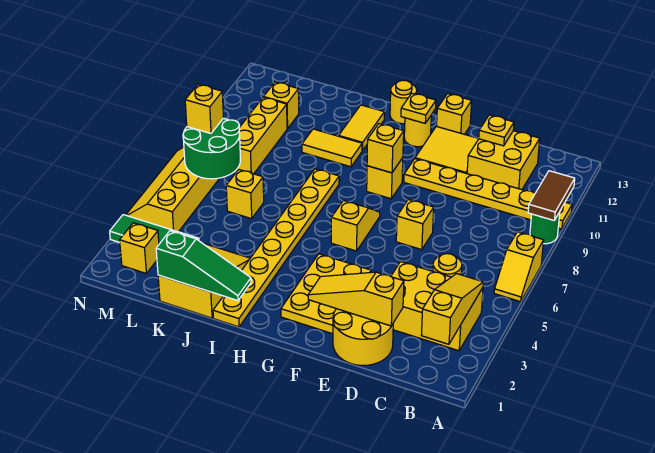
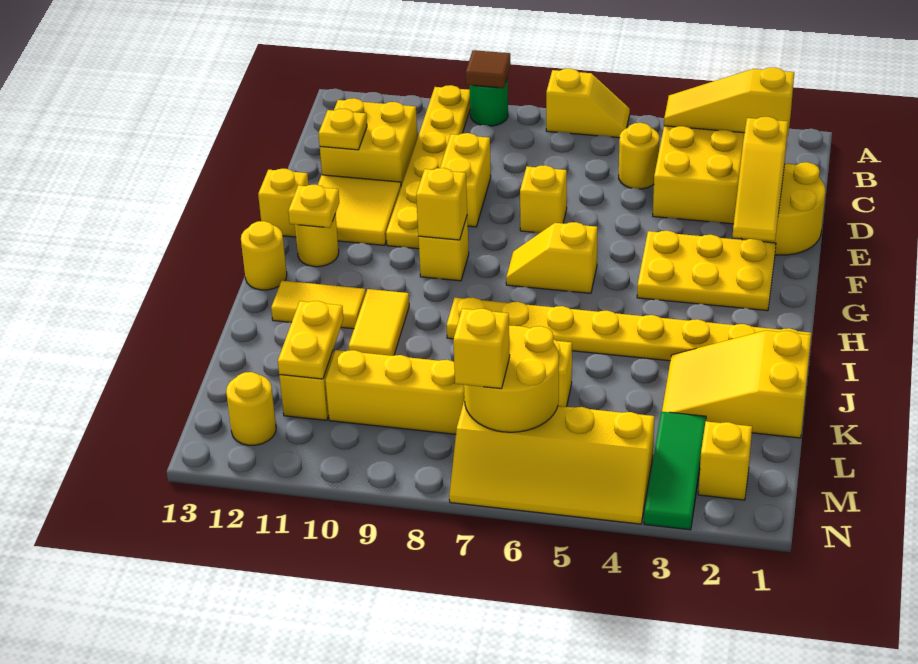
brown tile A9:A10 level 2 -> brown tile A9 level 2
none -> yellow brick D9:E9 level 1
green slope I1:K1 level 2 top K -> none
none -> yellow plate K11:L11 level 2
green round brick L6:M7 level 2 -> yellow round brick L6:M7 level 2
none -> yellow round brick M12 level 1

